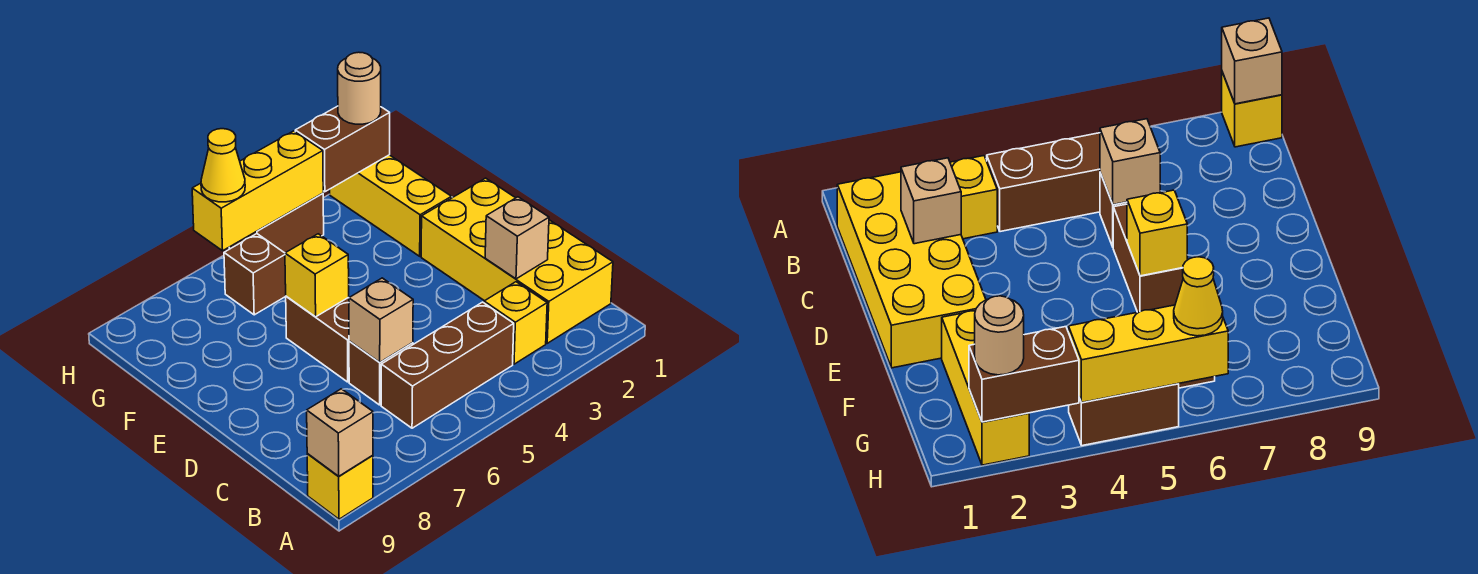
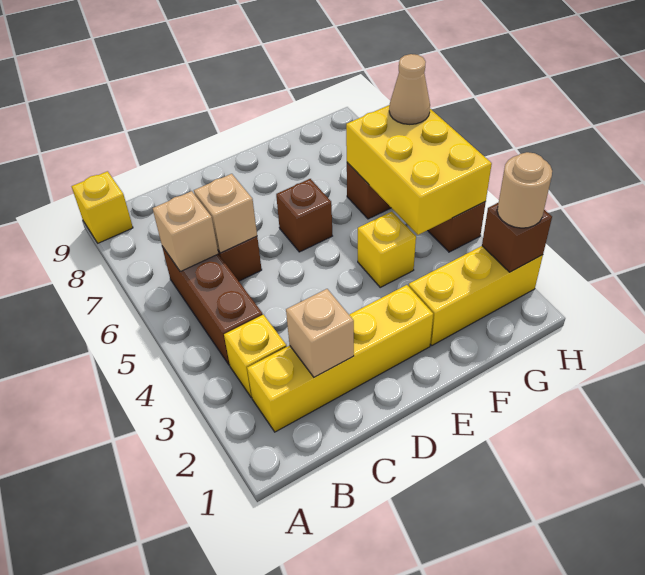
tan brick A9 level 2 -> tan brick B6 level 2
yellow brick B1:E2 level 1 -> yellow brick B2:E2 level 1
brown brick D6:E6 level 1 -> brown brick E6 level 1
yellow brick E6 level 2 -> yellow brick F4 level 1
brown brick H2:H3 level 2 -> brown brick H2 level 2
yellow brick H4:H6 level 2 -> yellow brick G4:H6 level 2
yellow cone H6 level 3 -> tan cone H6 level 3

